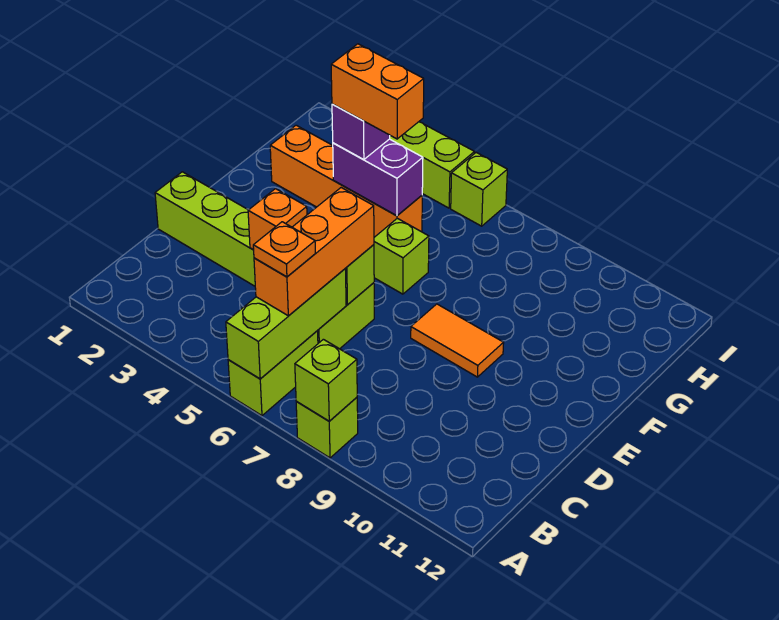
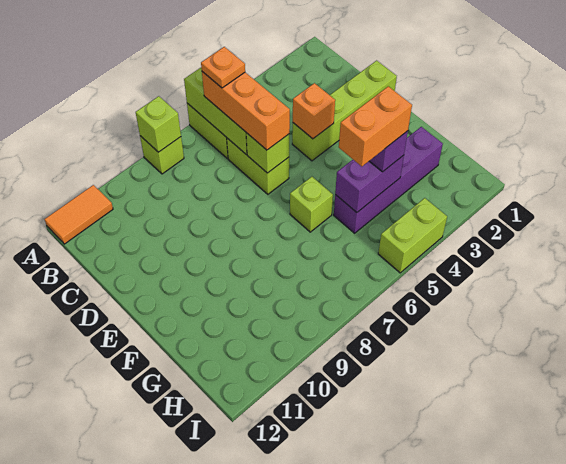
orange tile E8:E9 level 1 -> orange tile A11:A12 level 1
orange brick G2:G5 level 1 -> purple brick G2:G5 level 1
lime brick I6 level 1 -> none

